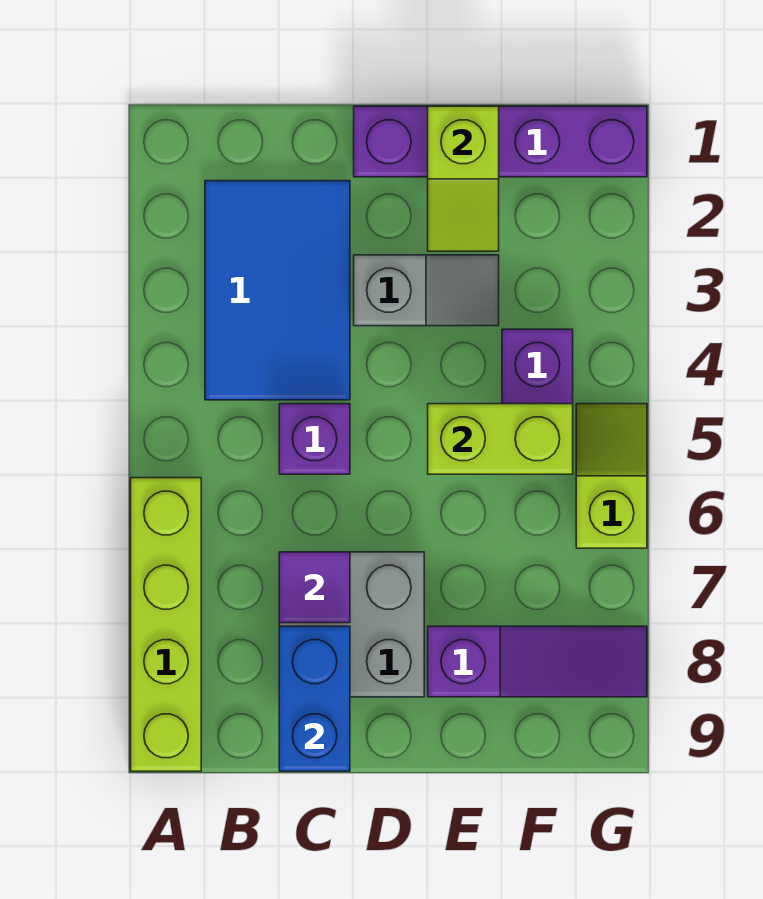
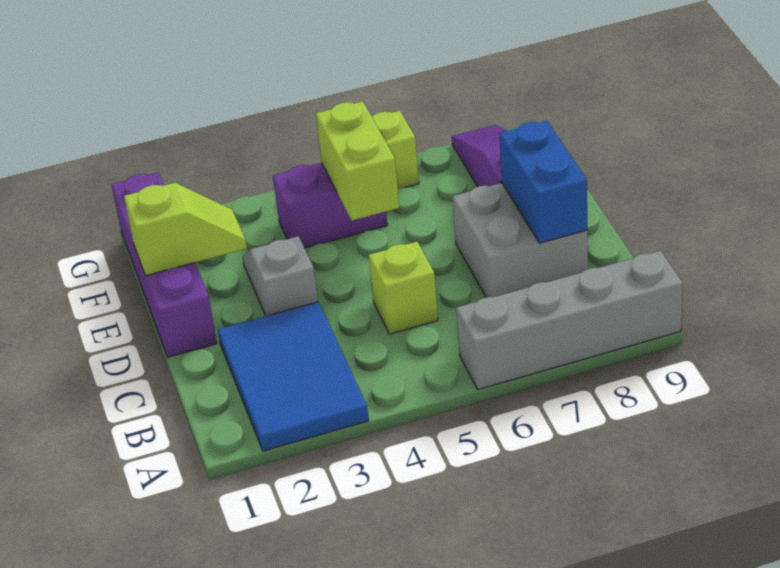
lime brick A6:A9 level 1 -> grey brick A6:A9 level 1
blue tile B2:C4 level 1 -> blue tile A2:C3 level 1
purple brick C5 level 1 -> lime brick C5 level 1
purple tile C7 level 2 -> none
blue brick C8:C9 level 2 -> blue brick C8:D8 level 2

